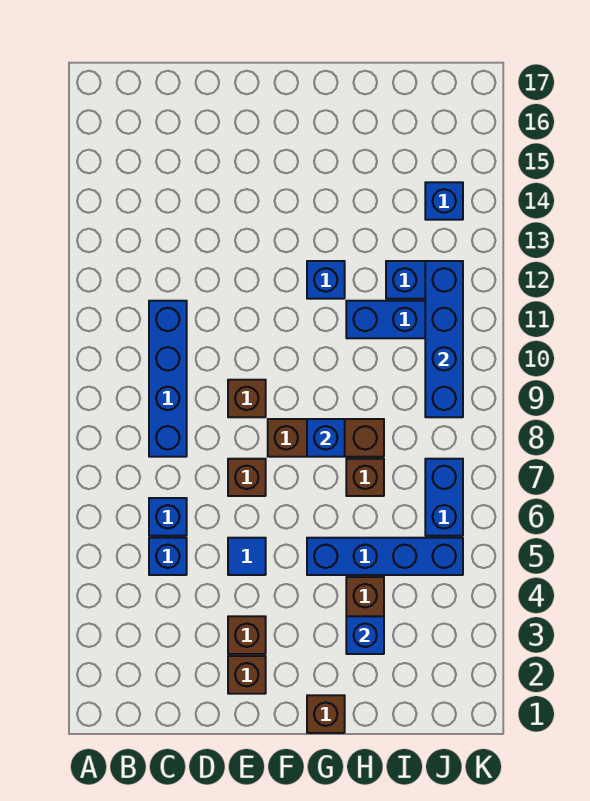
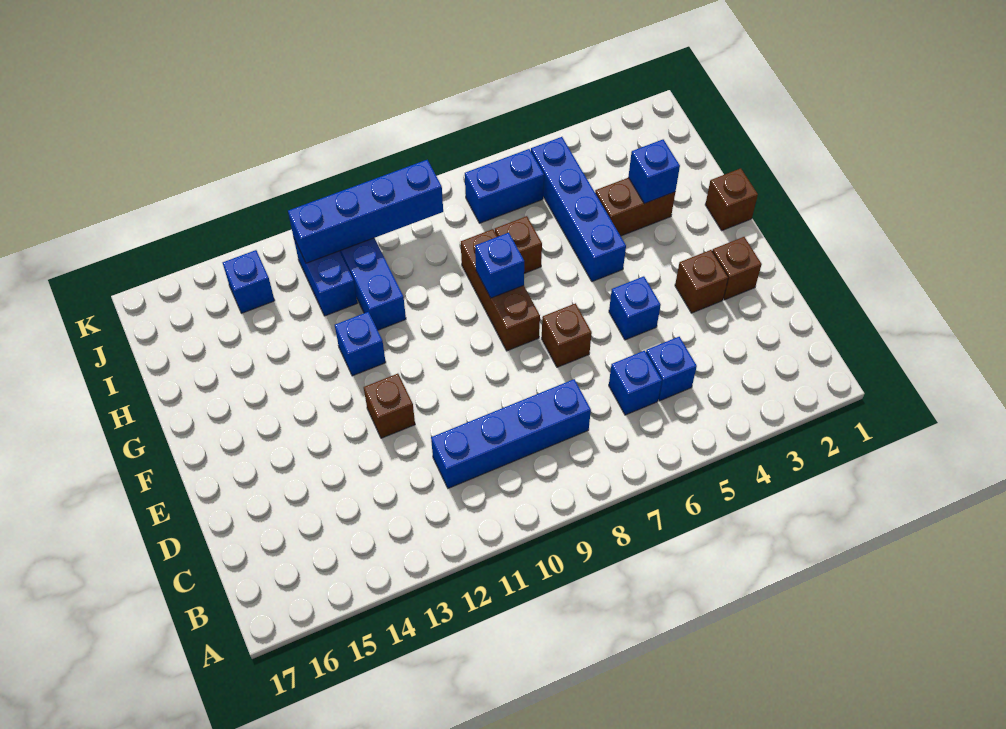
blue tile E5 level 1 -> blue brick E5 level 1
brown brick E9 level 1 -> brown brick E12 level 1

